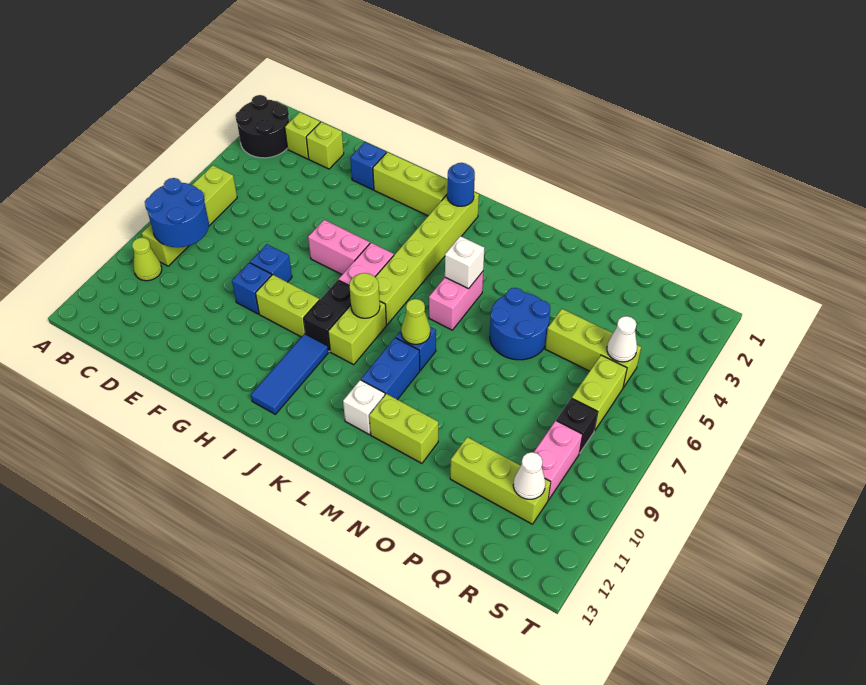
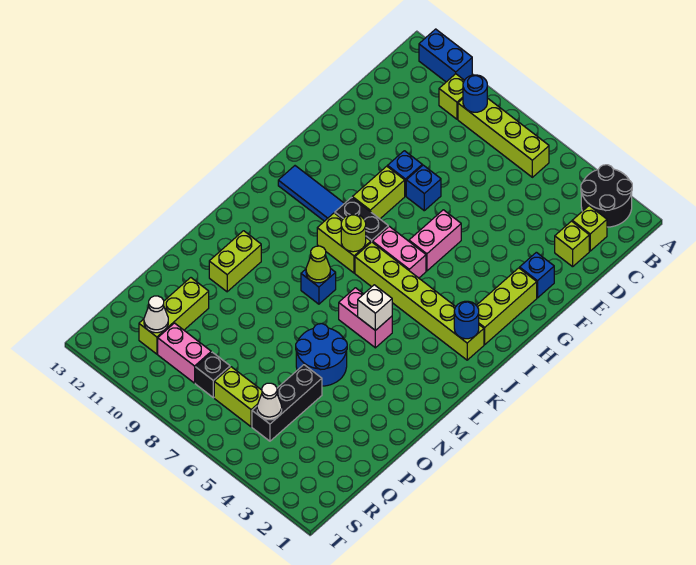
blue round brick B8:C9 level 2 -> blue round brick B9 level 2
lime cone B10 level 1 -> lime brick B10 level 1
blue brick L9:L10 level 1 -> blue brick A11:A12 level 1
white brick L11 level 1 -> none
lime brick P5:R5 level 1 -> black brick P5:R5 level 1

